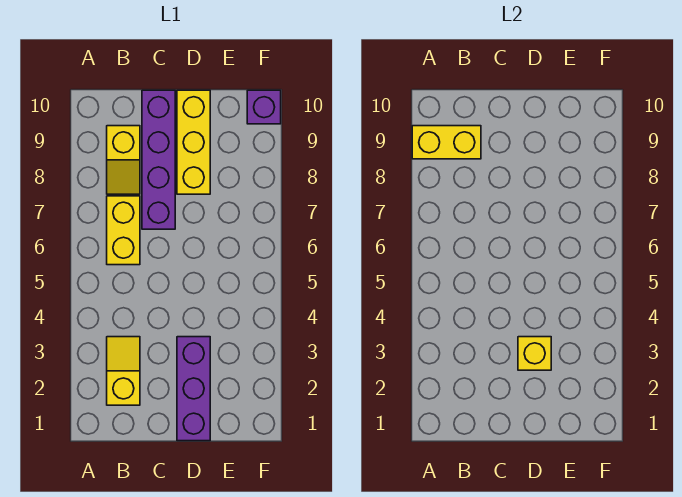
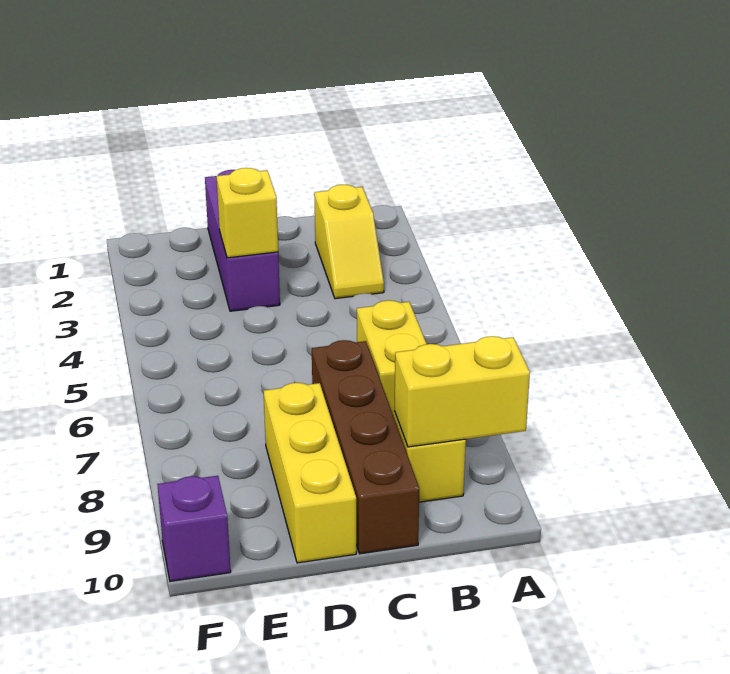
purple brick C7:C10 level 1 -> brown brick C7:C10 level 1

